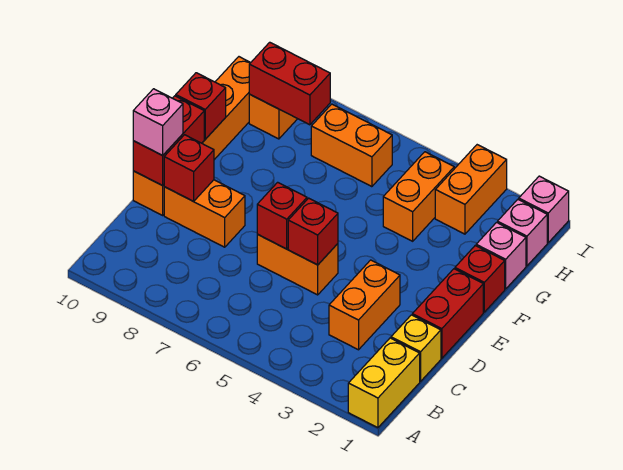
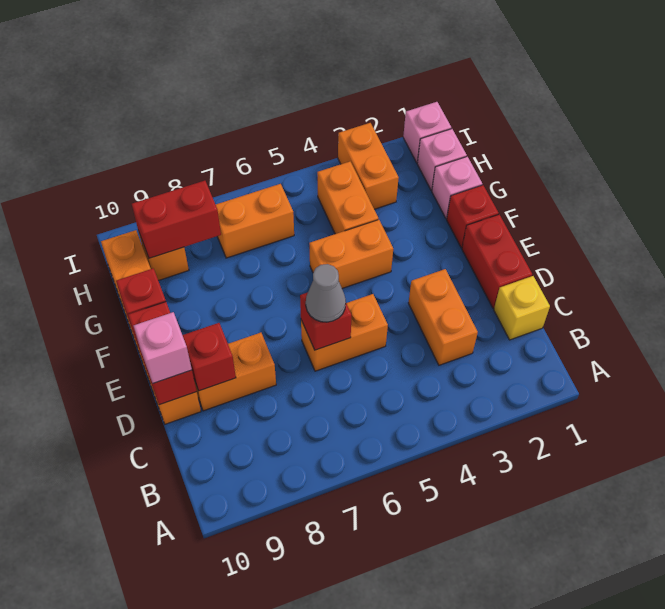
yellow brick A1:B1 level 1 -> none
red brick D5 level 2 -> none
none -> grey cone D6 level 3
none -> orange brick F4:F5 level 1

